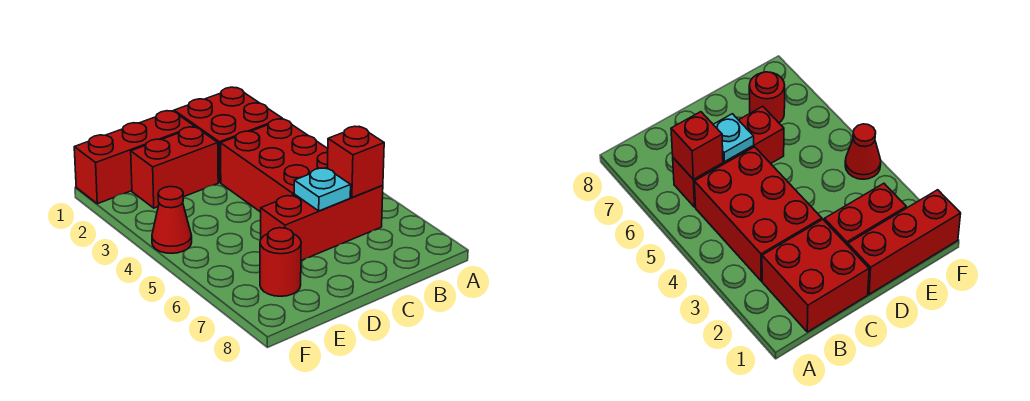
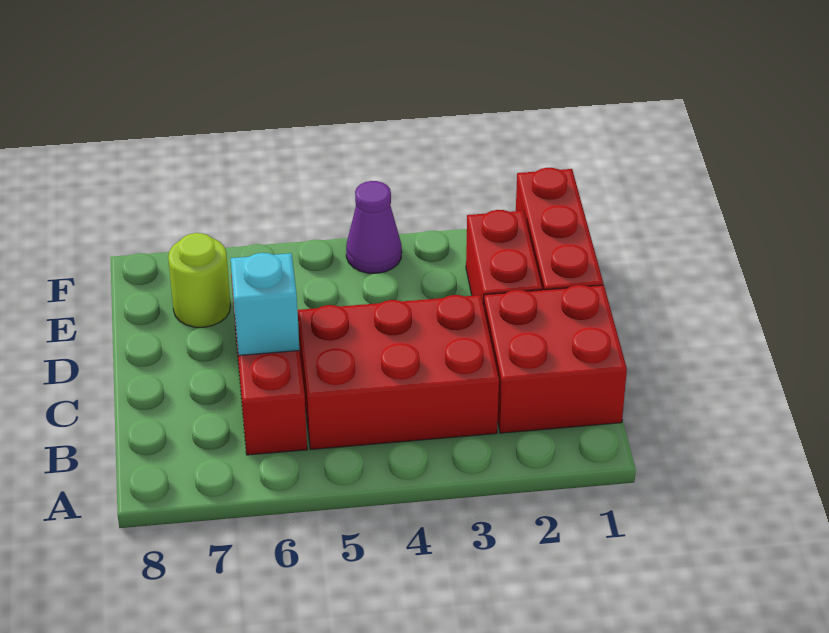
red brick B6 level 2 -> none
cyan plate C6 level 2 -> cyan brick C6 level 2
red round brick E7 level 1 -> lime round brick E7 level 1
red cone F4 level 1 -> purple cone F4 level 1

